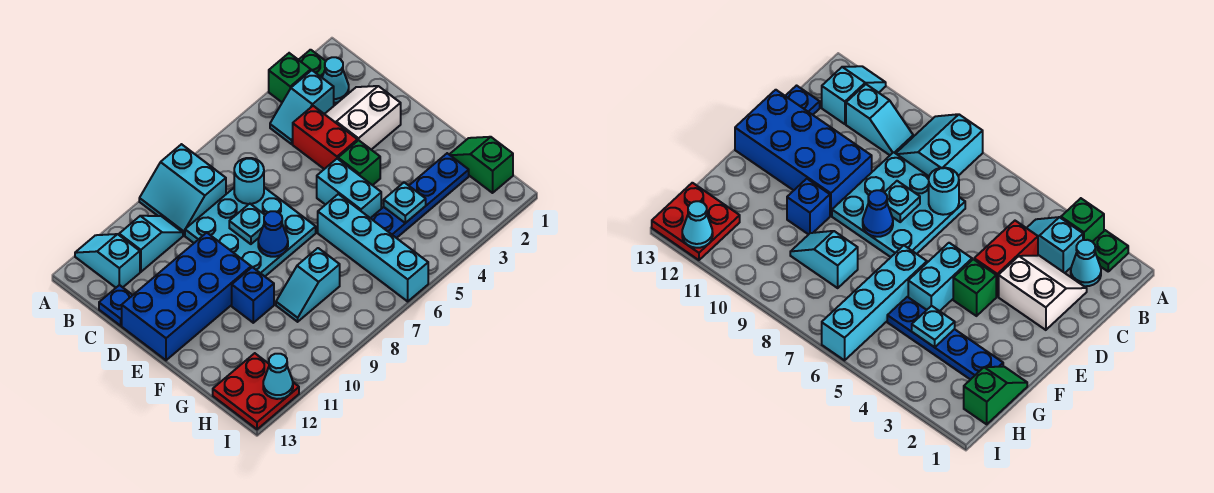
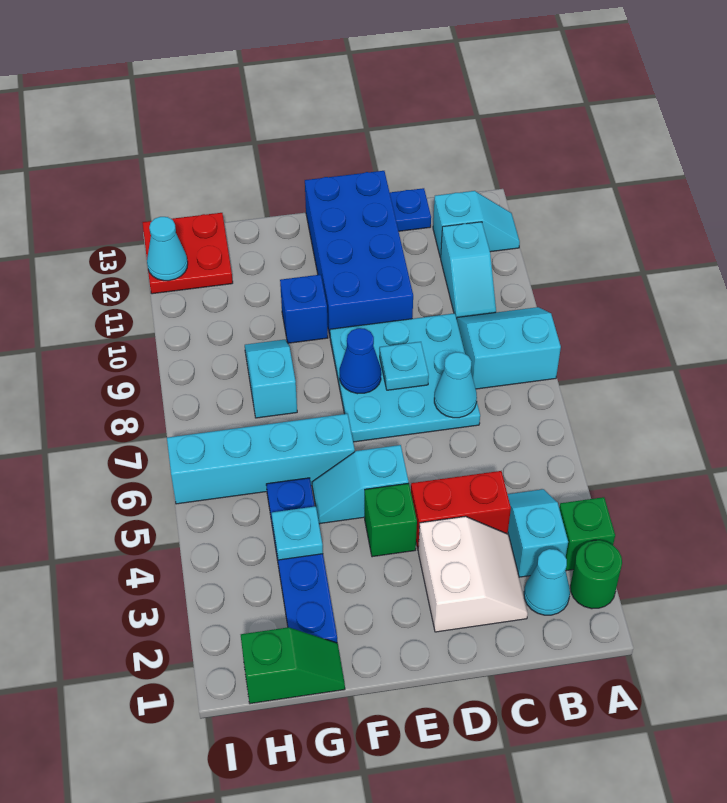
green plate A2 level 1 -> green round brick A2 level 1
cyan round brick C7 level 2 -> cyan cone C7 level 2
cyan brick E5:F5 level 1 -> cyan slope E5:F5 level 1 top E

